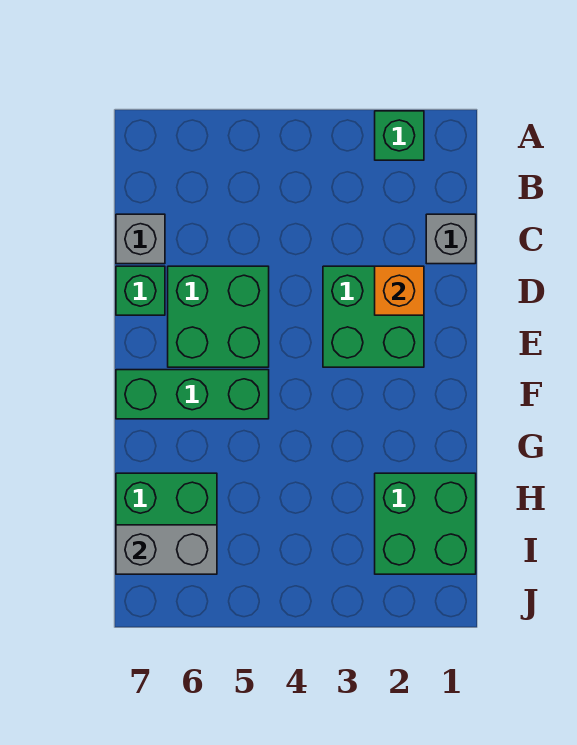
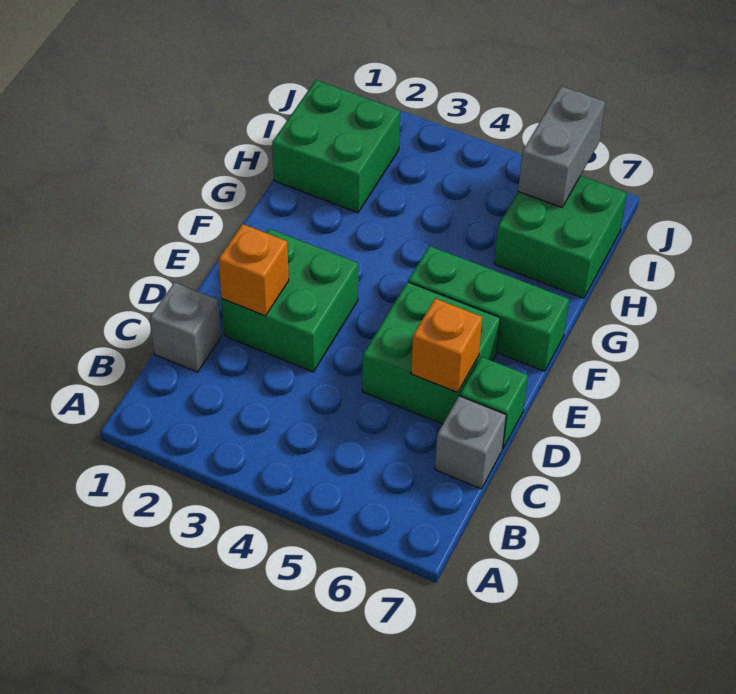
green brick A2 level 1 -> none
none -> orange brick D6 level 2
grey brick I6:I7 level 2 -> grey brick I6:J6 level 2

